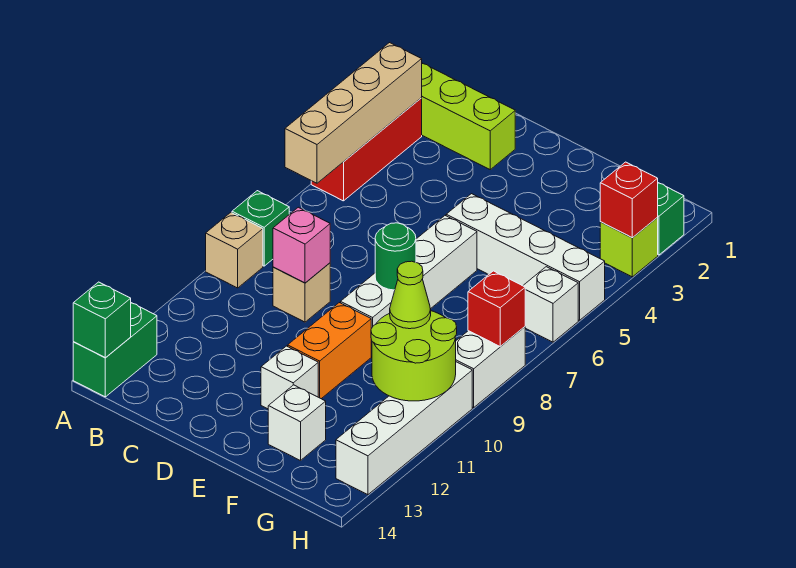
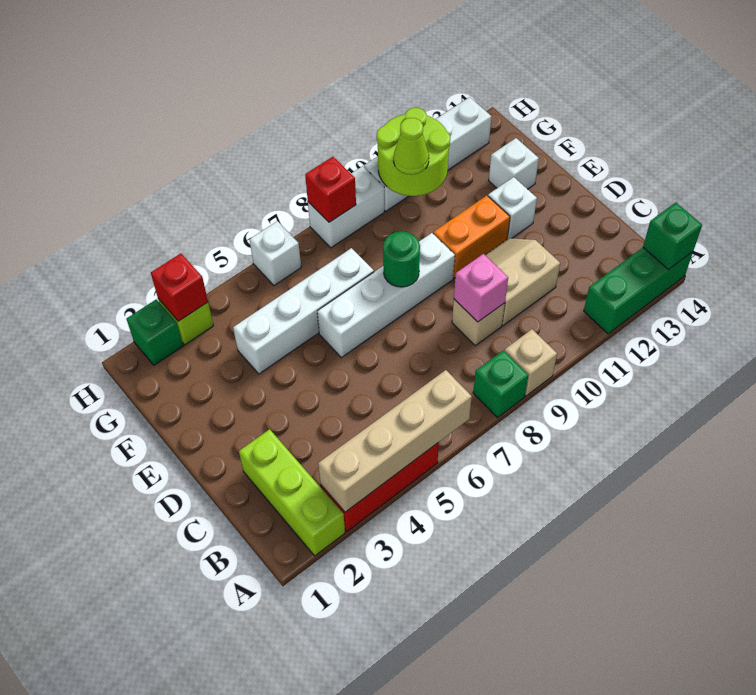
green brick A13:A14 level 1 -> green brick A12:A14 level 1
none -> tan slope C10:D11 level 1 top C
white brick E5:H5 level 1 -> white brick F4:F7 level 1

